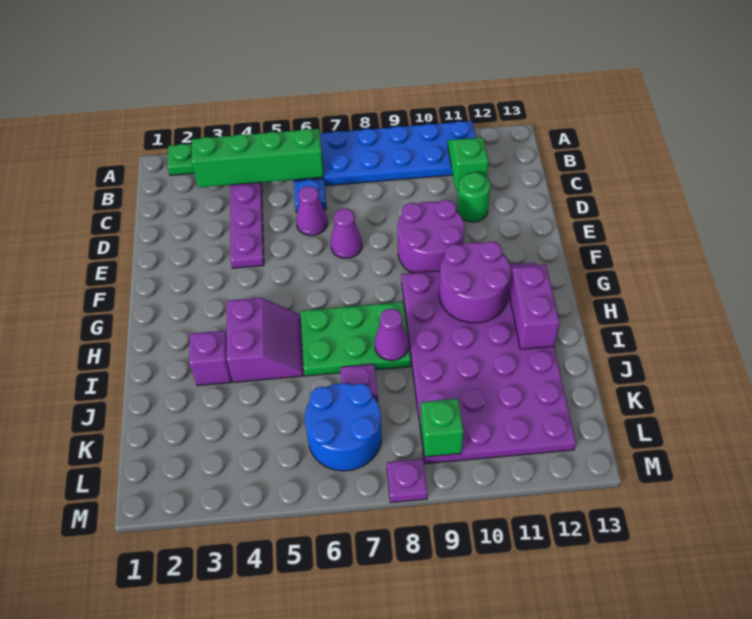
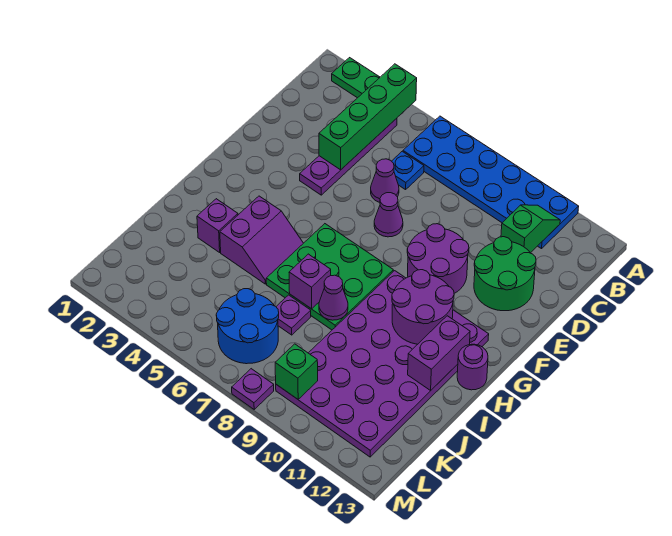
green brick B3:B6 level 2 -> green brick A4:D4 level 2
green round brick D11 level 1 -> green round brick D11:E12 level 1
green plate H6:I8 level 1 -> green plate G6:I8 level 1
none -> purple round brick H13 level 1
none -> purple brick I7 level 2

